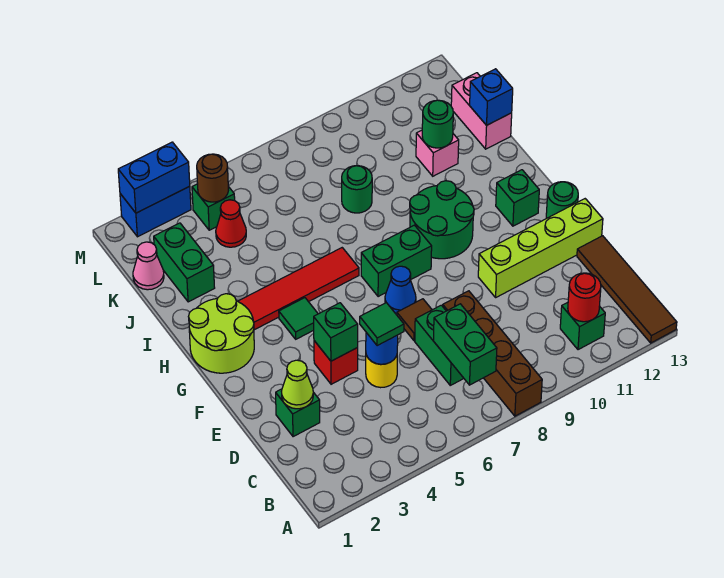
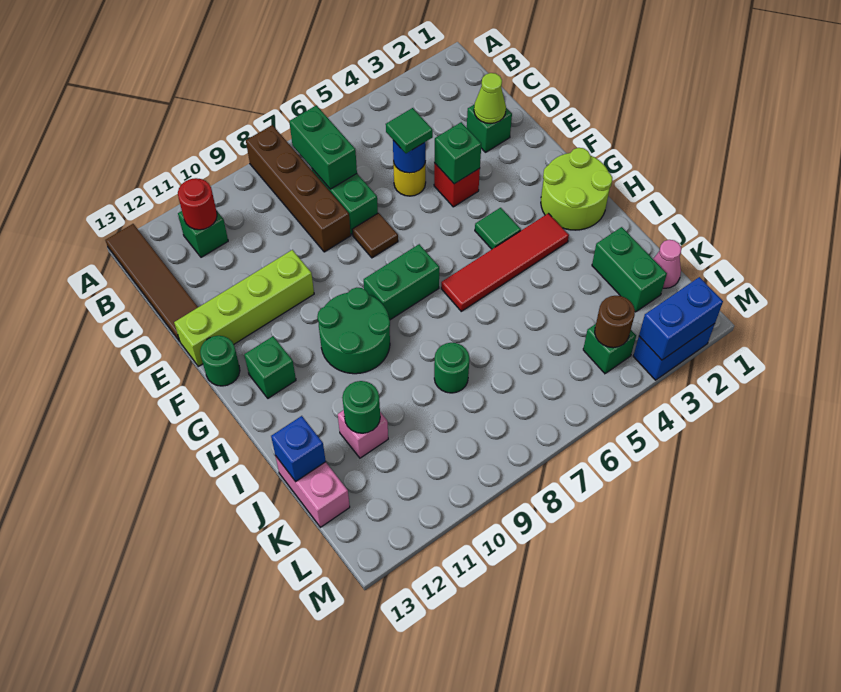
blue cone F7 level 1 -> none
red cone K4 level 1 -> none

